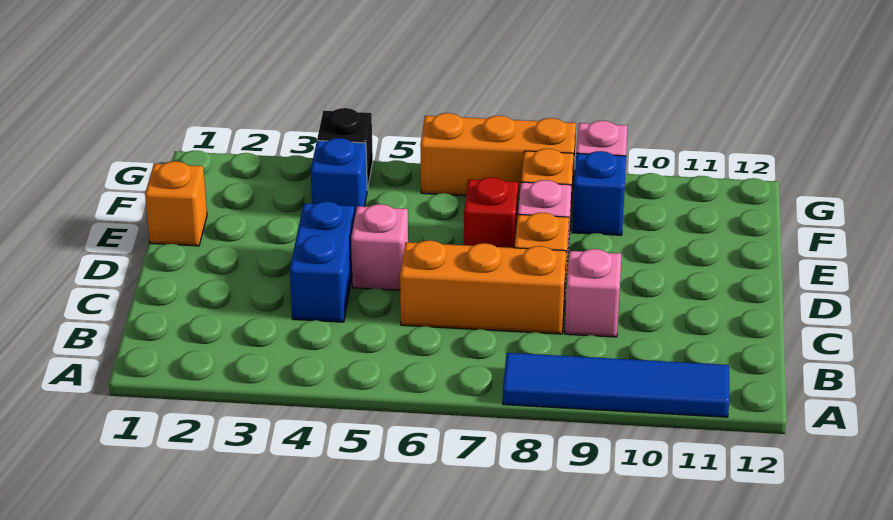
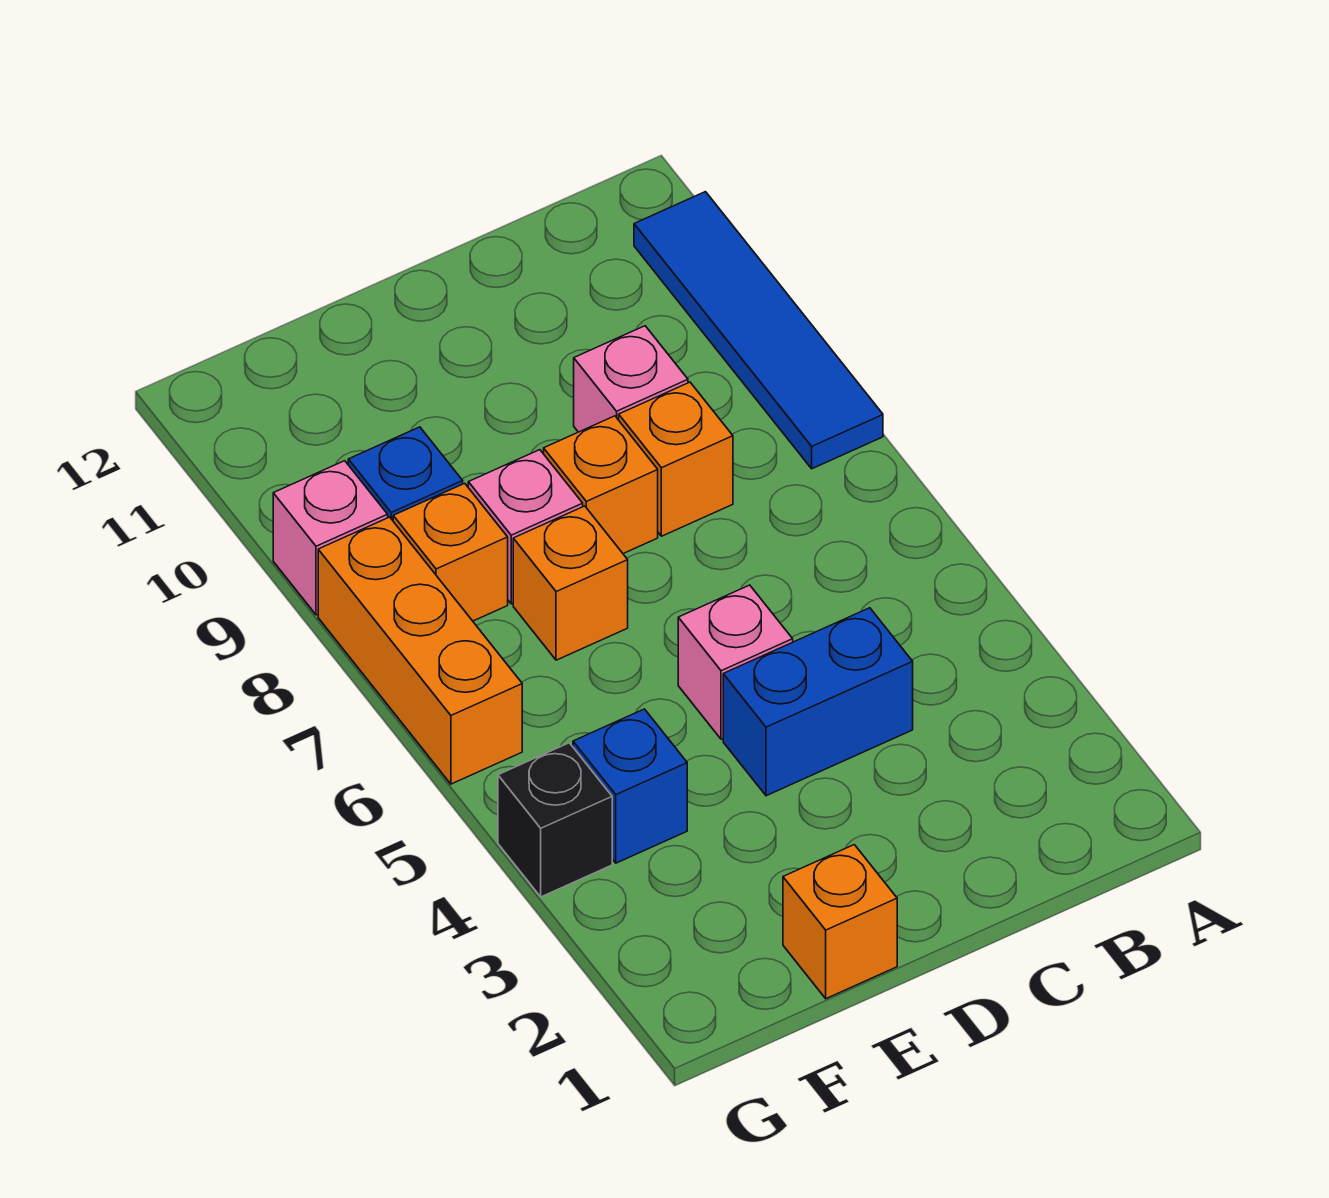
orange brick C6:C8 level 1 -> orange brick C8 level 1
red brick E7 level 1 -> orange brick E7 level 1

